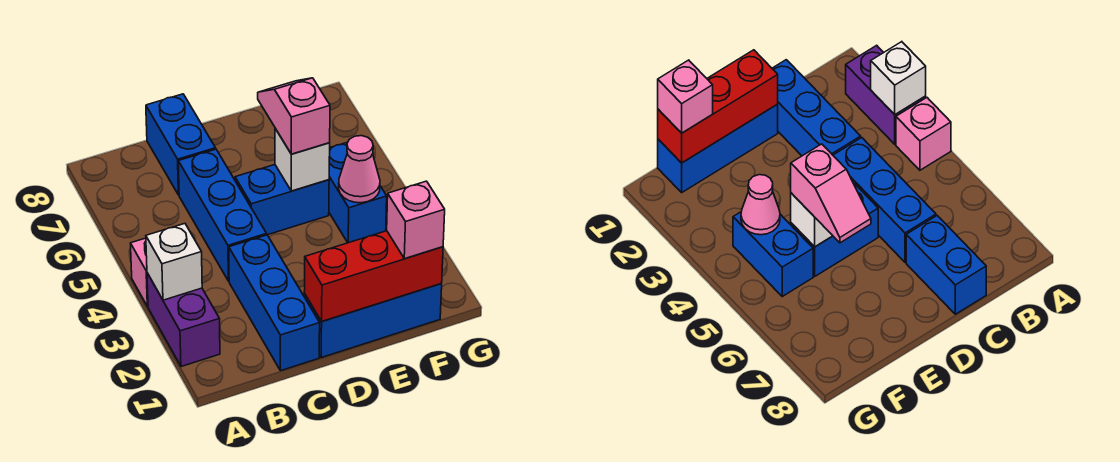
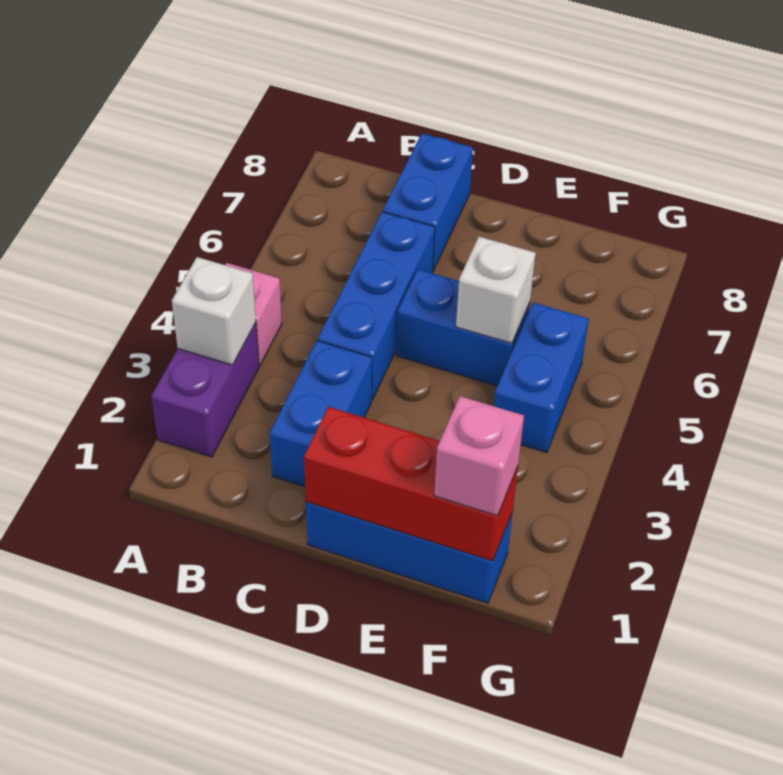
blue brick C1:C3 level 1 -> blue brick C2:C3 level 1
pink slope E5:E6 level 3 top 5 -> none
pink cone F4 level 2 -> none

